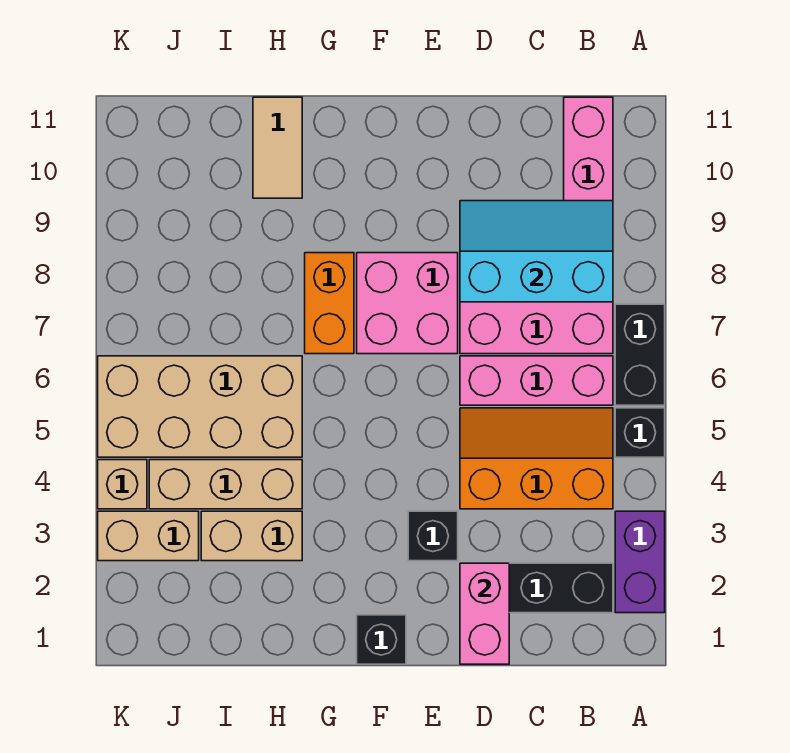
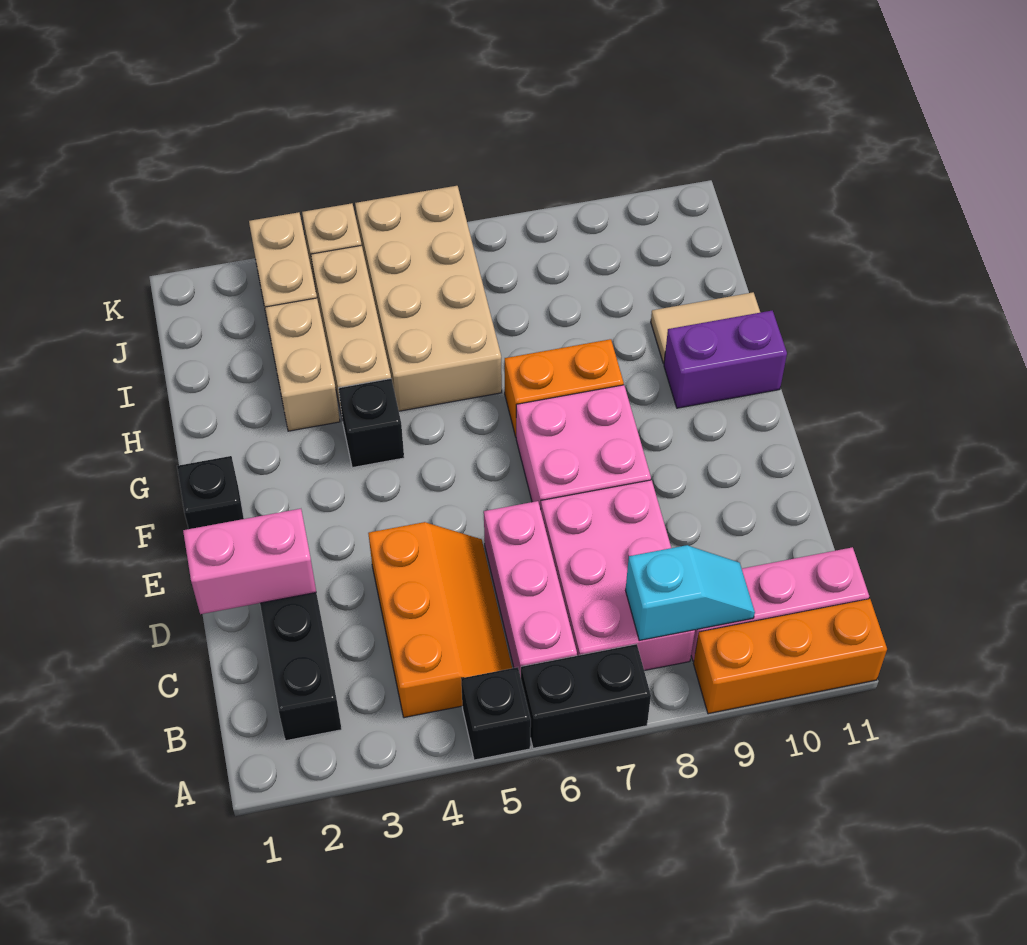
purple brick A2:A3 level 1 -> purple brick G10:G11 level 1
none -> orange brick A9:A11 level 1
cyan slope B8:D9 level 2 top 8 -> cyan slope B8:B9 level 2 top 8
black brick E3 level 1 -> black brick G4 level 1

